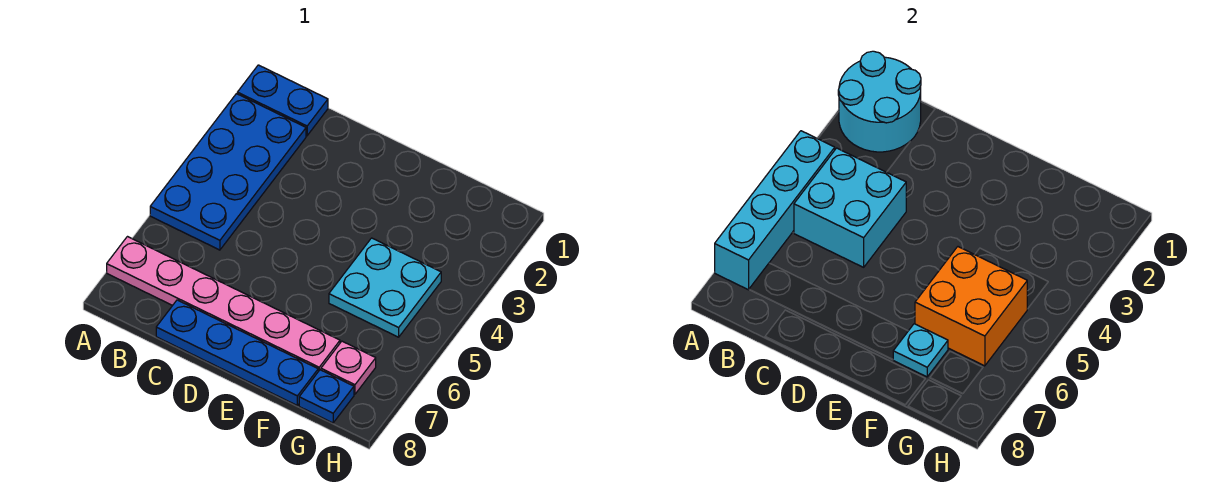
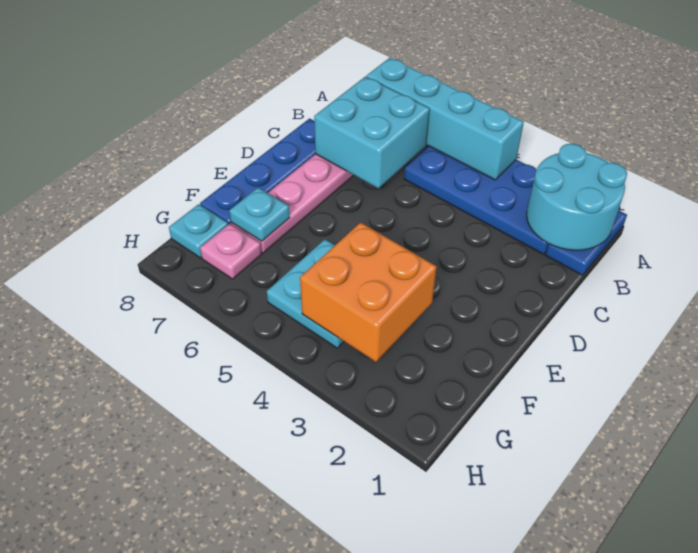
cyan brick B4:C5 level 2 -> cyan brick B6:C7 level 2
orange brick F5:G6 level 2 -> orange brick F3:G4 level 2
blue plate G8 level 1 -> cyan plate G8 level 1

